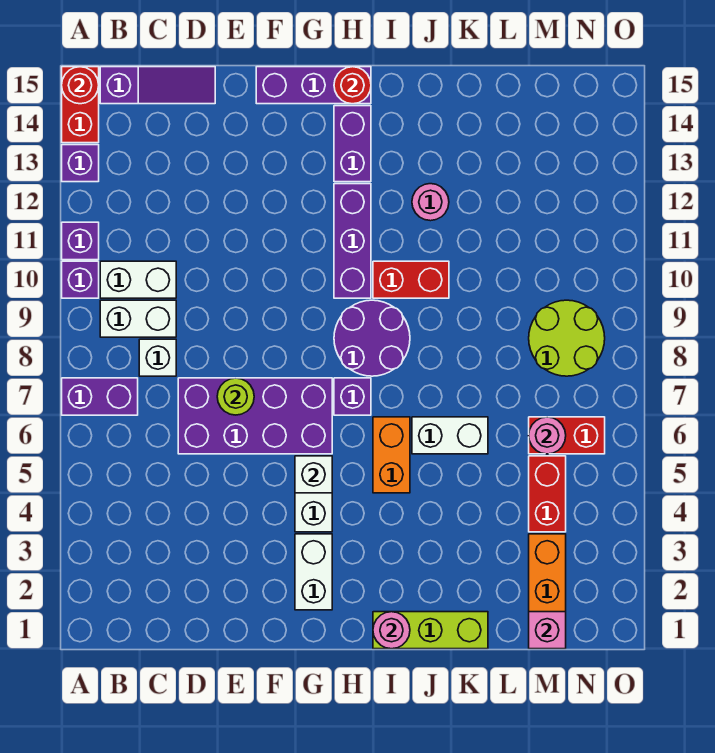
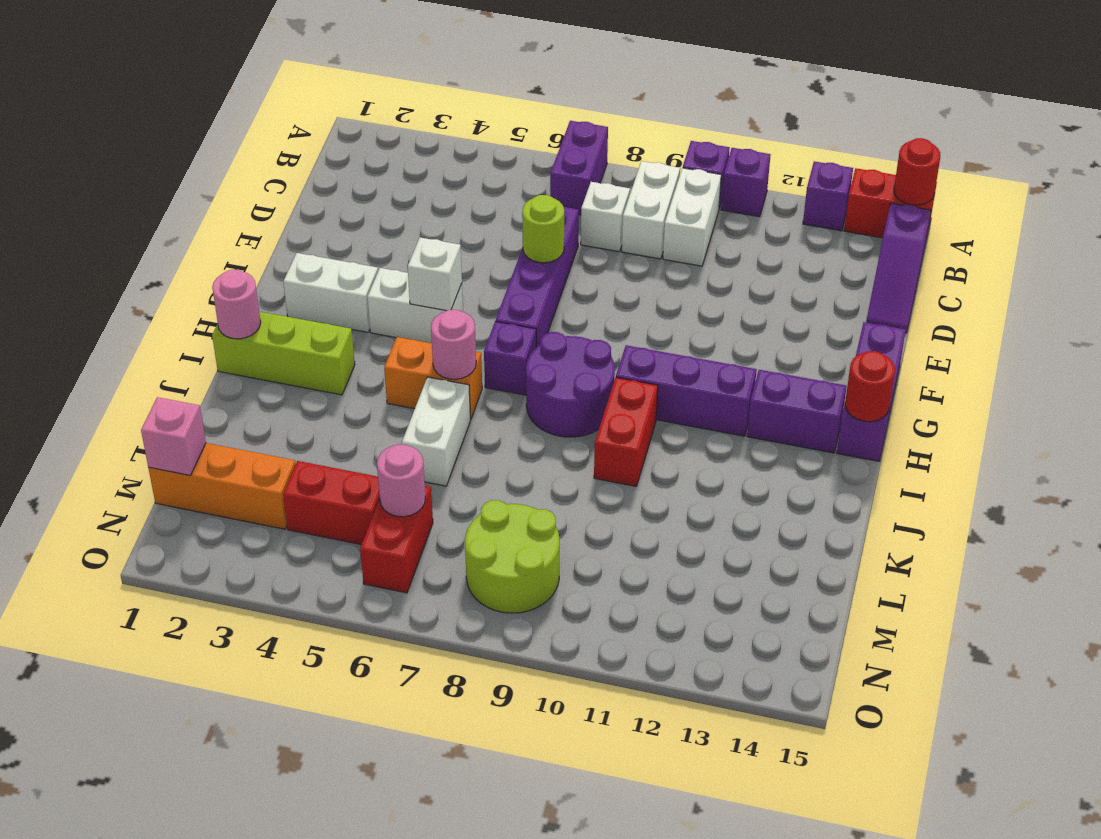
purple brick D6:G7 level 1 -> purple brick D7:G7 level 1
lime brick I1:K1 level 1 -> lime brick I1:I3 level 1
pink round brick J12 level 1 -> pink round brick I6 level 2

